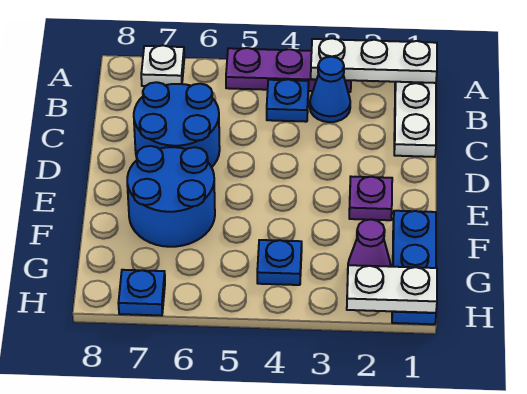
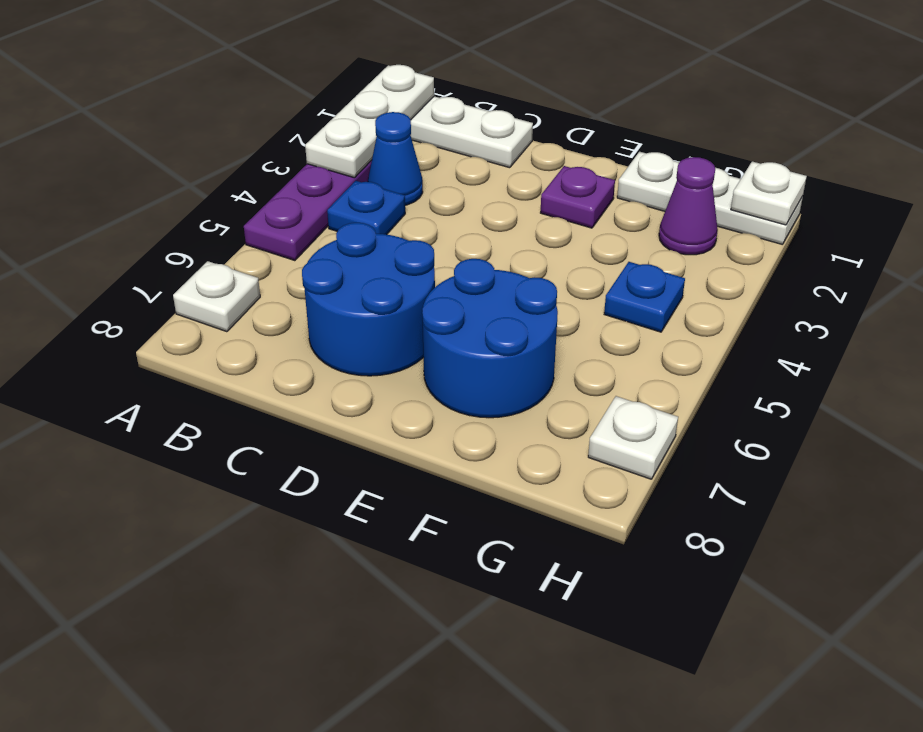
blue plate F1:H1 level 1 -> white plate F1:H1 level 1
white plate H1:H2 level 2 -> white plate H1 level 2
blue plate H7 level 1 -> white plate H7 level 1

